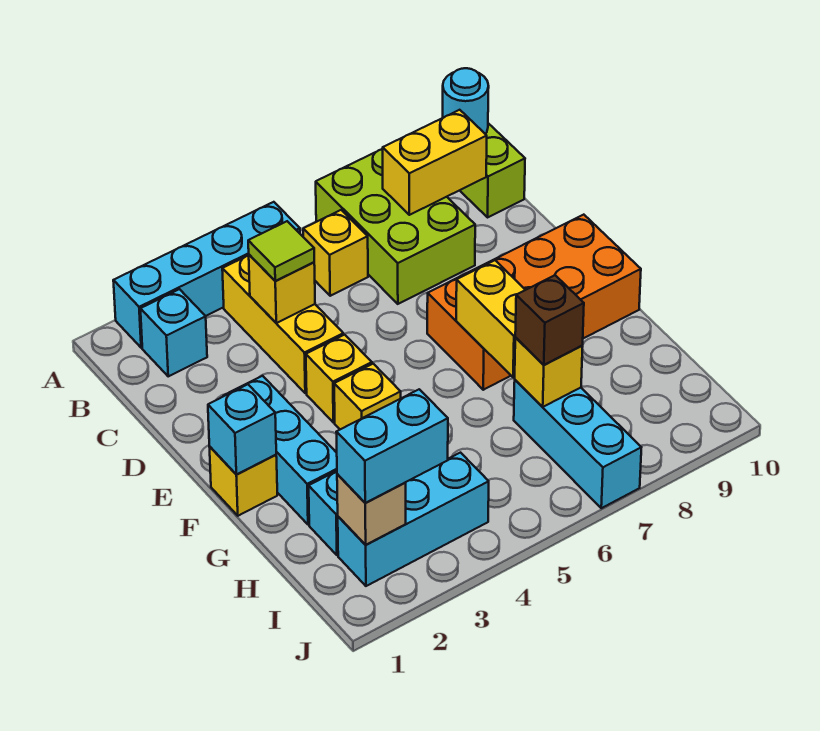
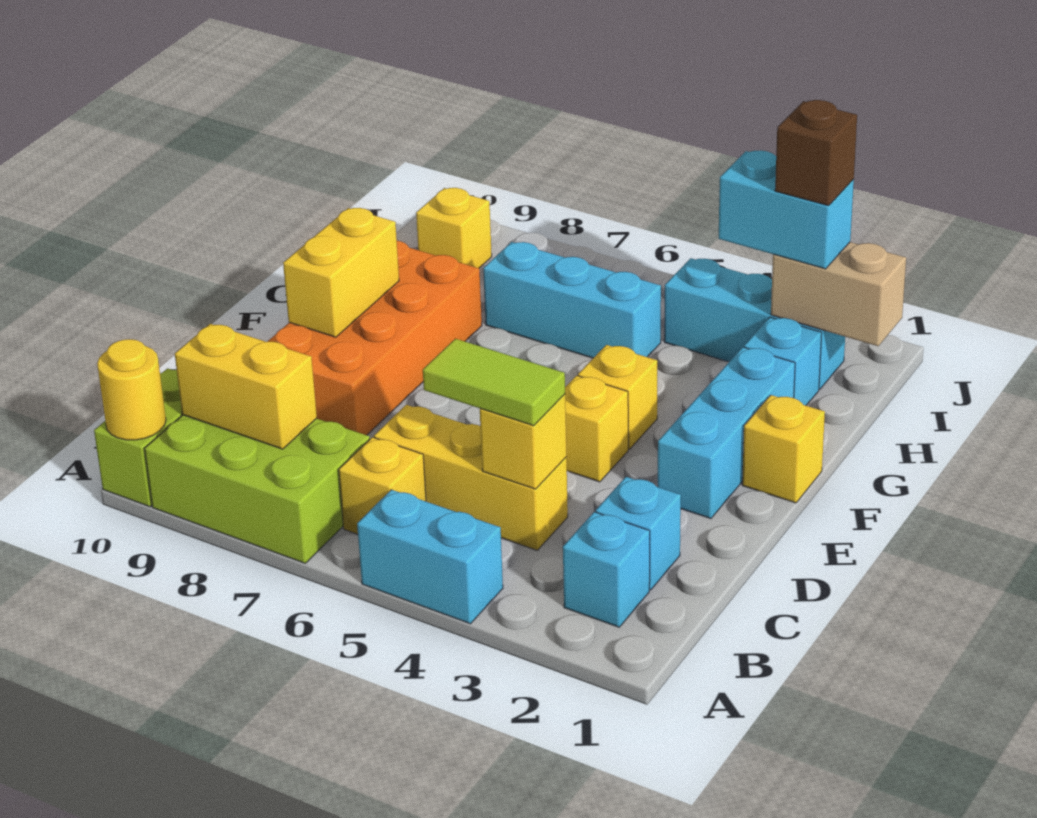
cyan brick A2:A5 level 1 -> cyan brick A4:A5 level 1
lime brick A7:C8 level 1 -> lime brick A7:B9 level 1
cyan round brick A10 level 2 -> yellow round brick A10 level 2
yellow brick B4:D4 level 1 -> yellow brick C4:C6 level 1
lime tile C4 level 3 -> lime tile C4:C5 level 3
orange brick E7:F10 level 1 -> orange brick D8:G9 level 1
cyan brick F1 level 2 -> cyan brick C2 level 1
yellow brick F7:G7 level 2 -> yellow brick E9:F9 level 2
cyan brick H7:J7 level 1 -> cyan brick H5:H7 level 1
yellow brick H7 level 2 -> yellow brick I9 level 1
brown brick H7 level 3 -> brown brick I2 level 4
tan brick I2 level 2 -> tan brick I1:I2 level 2

